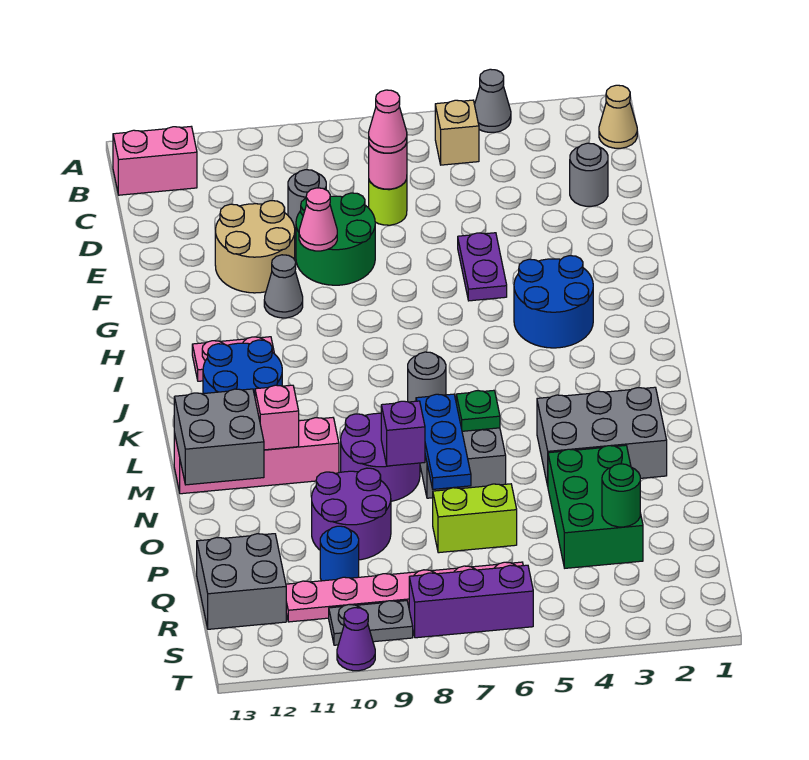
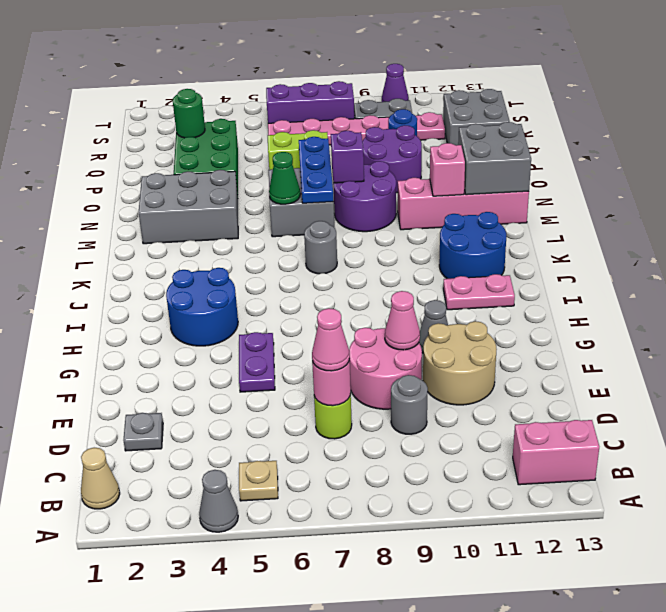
tan brick B5 level 1 -> tan plate B5 level 1
grey round brick D2 level 1 -> grey plate D2 level 1
green round brick E8:F9 level 1 -> pink round brick E8:F9 level 1
green plate M6 level 2 -> green cone M6 level 2

